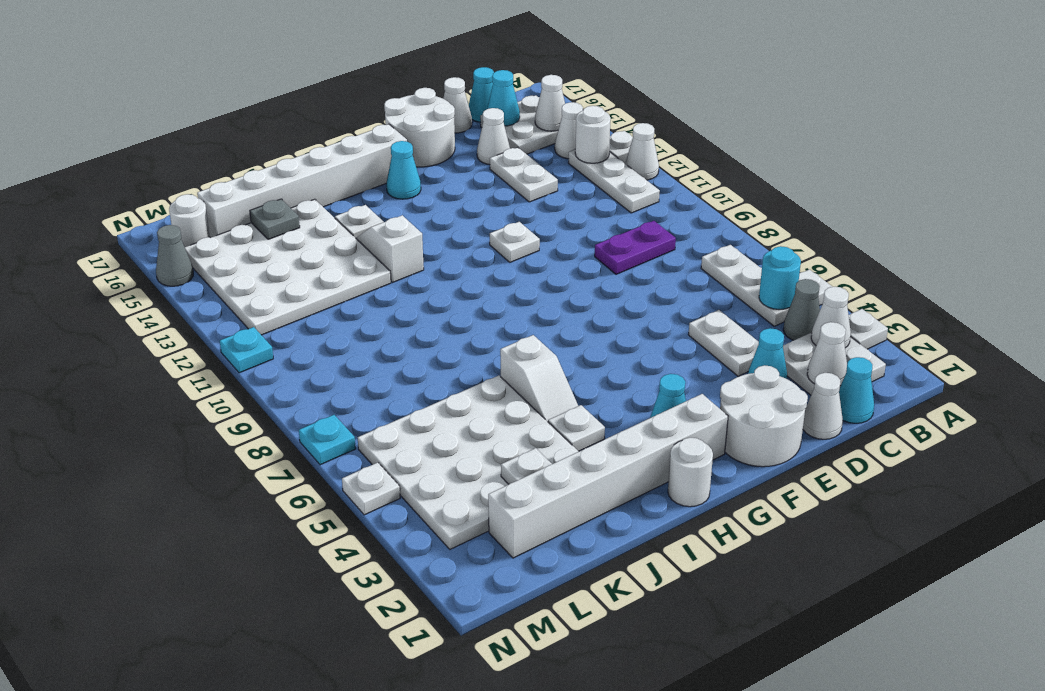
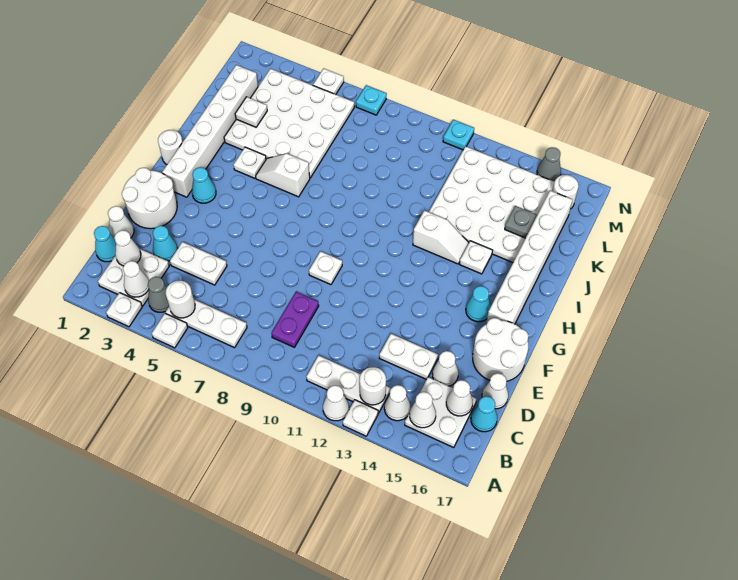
cyan round brick B5 level 2 -> white round brick B5 level 2
cyan cone C16 level 2 -> white cone C16 level 2
white plate F11 level 1 -> white plate F9 level 1

